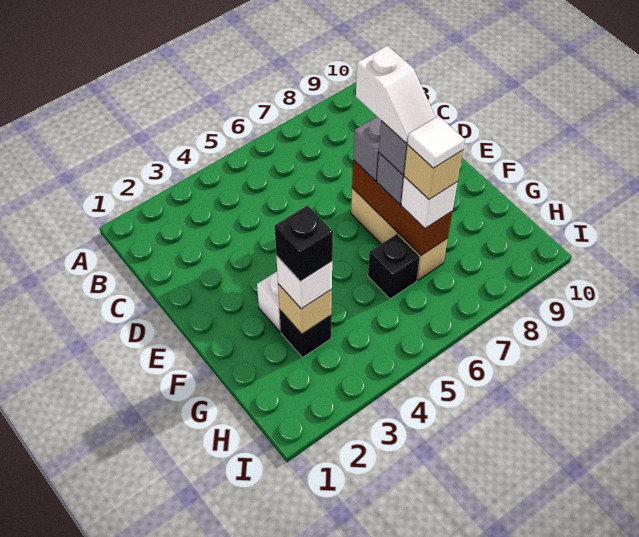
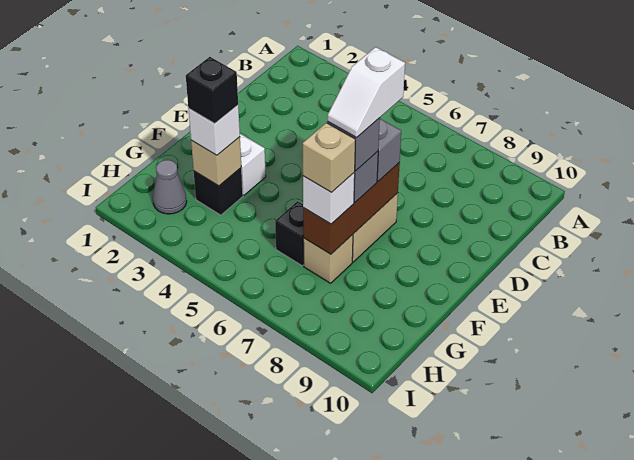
white tile G7 level 5 -> none
none -> grey cone H2 level 1

